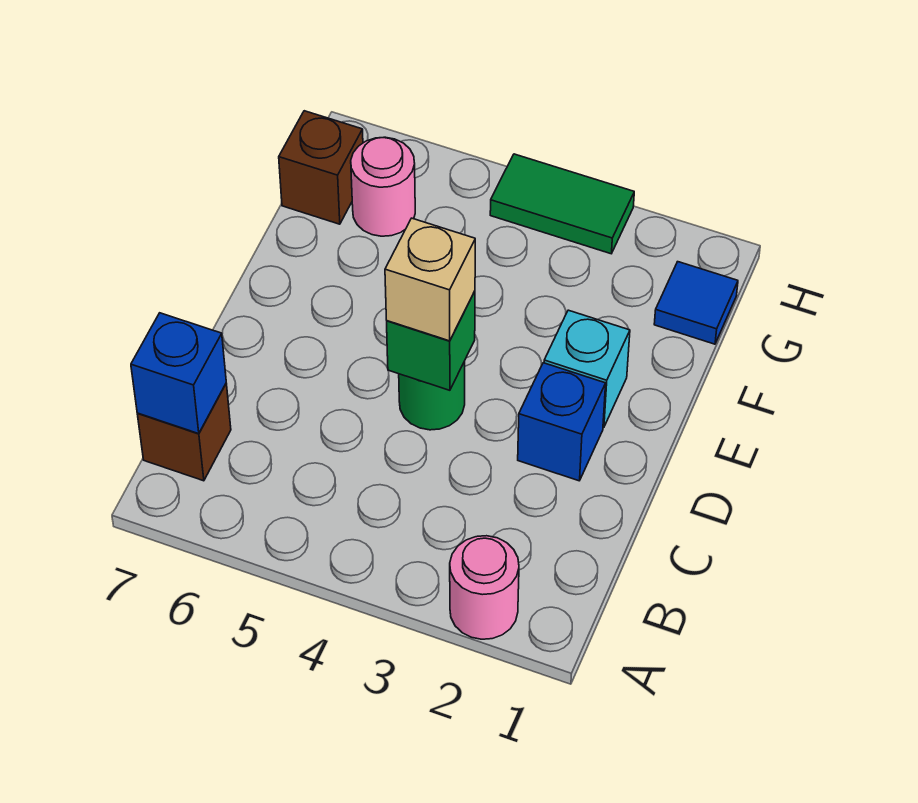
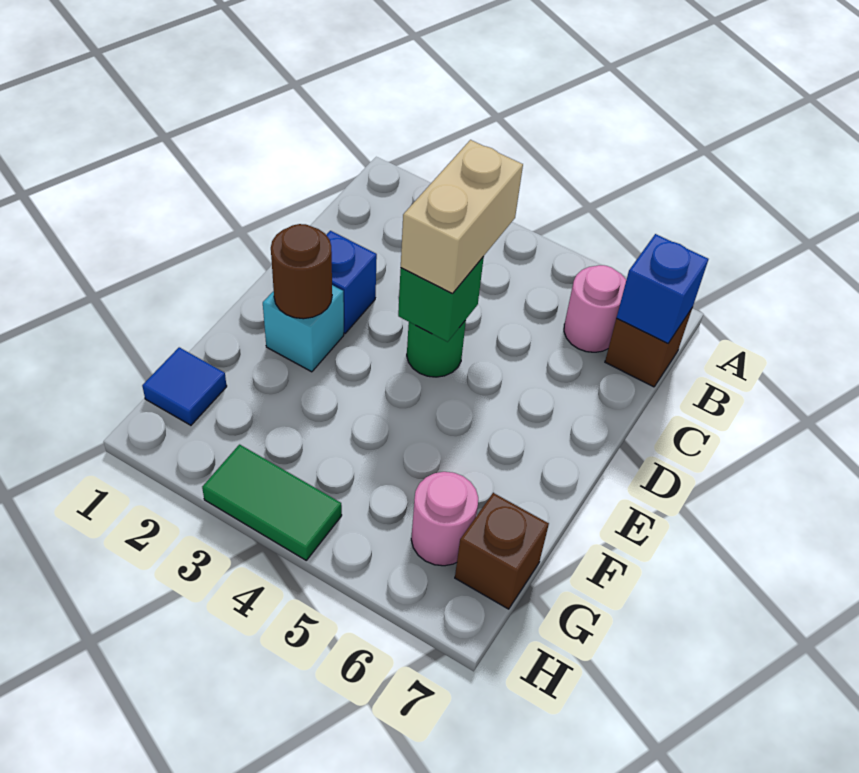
pink round brick A2 level 1 -> pink round brick B6 level 1
tan brick D4 level 3 -> tan brick C4:D4 level 3
none -> brown round brick E2 level 2

